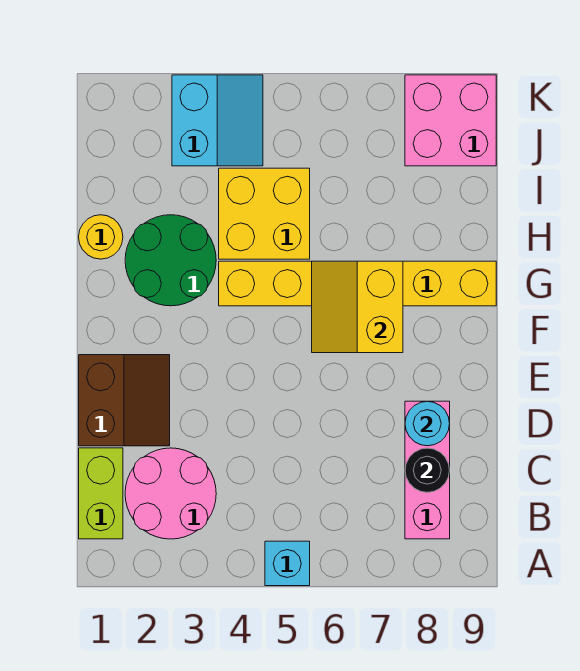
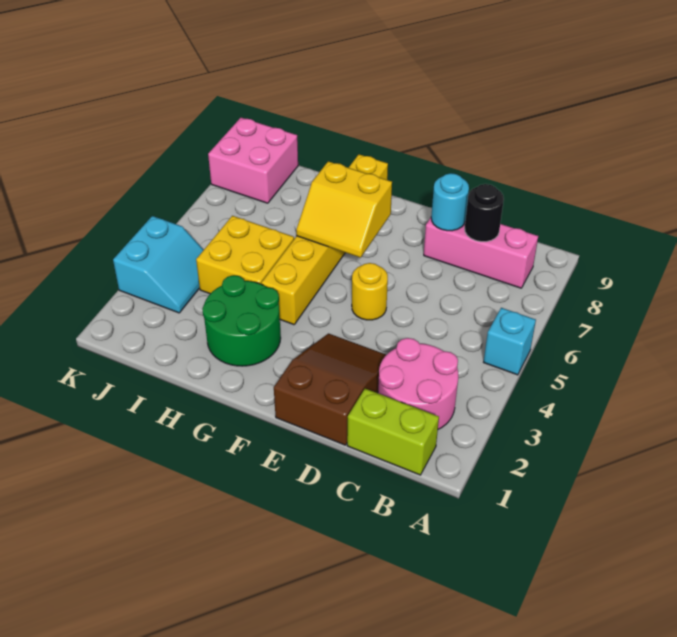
brown slope D1:E2 level 1 top 1 -> brown slope D1:E3 level 1 top 1
yellow round brick H1 level 1 -> yellow round brick E5 level 1
cyan slope J3:K4 level 1 top 3 -> cyan slope J3:K4 level 1 top K

